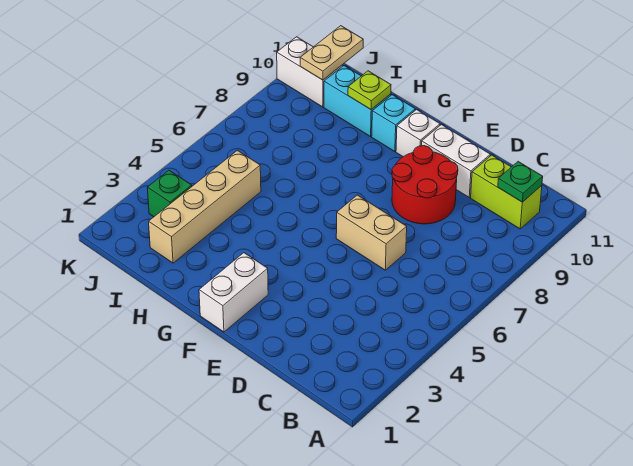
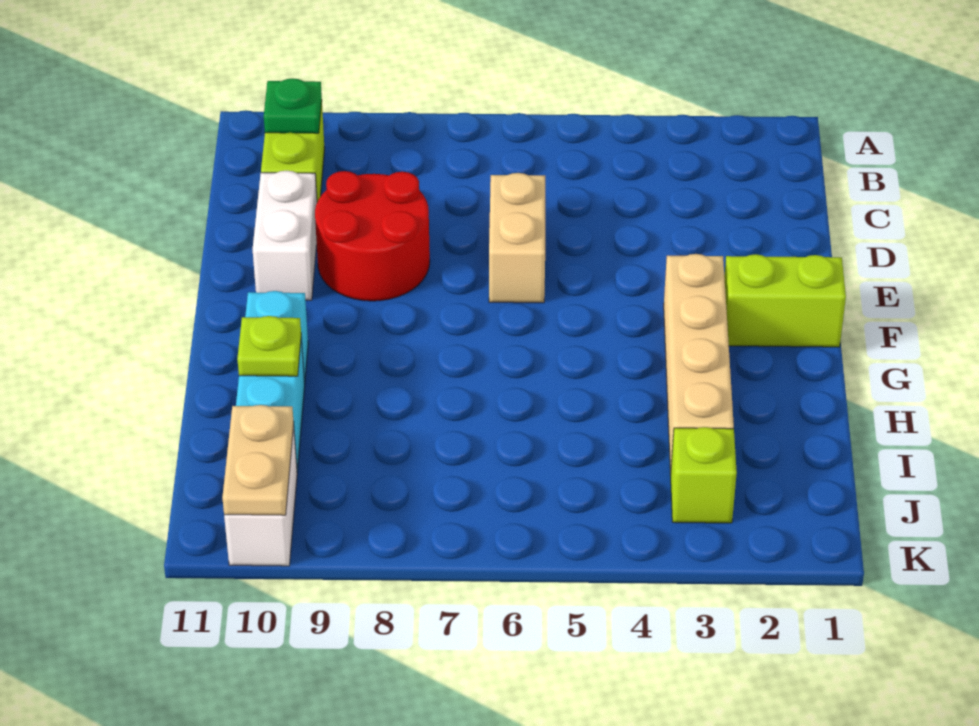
white brick F1:F2 level 1 -> lime brick F1:F2 level 1
white brick F10 level 1 -> none
tan brick I2:I5 level 1 -> tan brick F3:I3 level 1
green brick J3 level 1 -> lime brick J3 level 1
tan plate J10:J11 level 2 -> tan plate J10:K10 level 2

